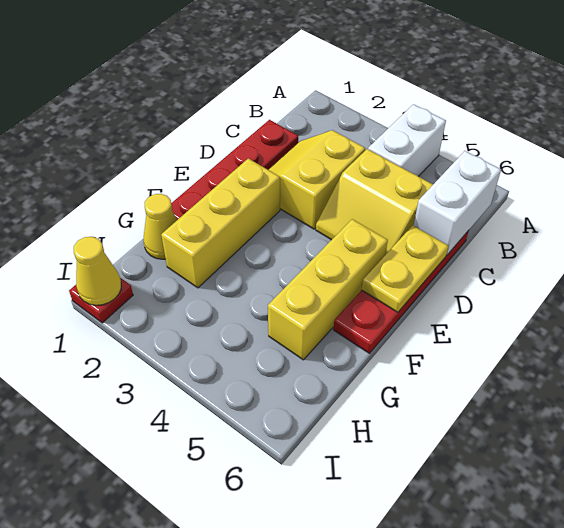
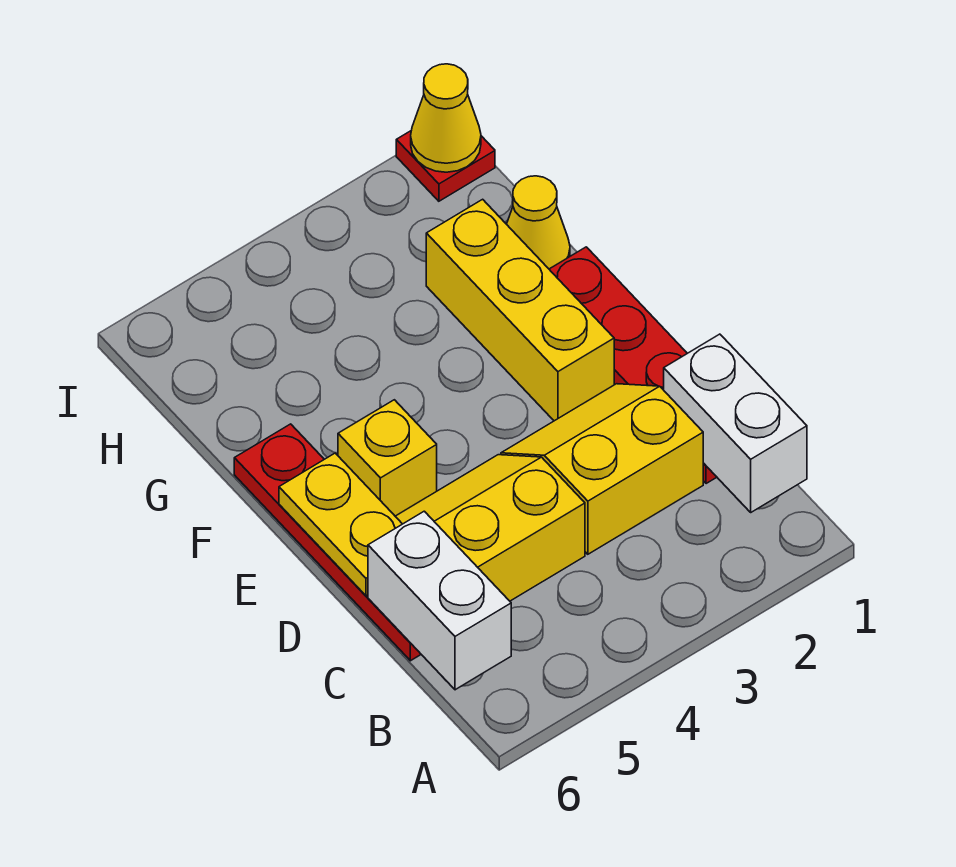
white brick A4:B4 level 1 -> white brick B1:C1 level 2
yellow slope C2:D3 level 1 top 3 -> yellow slope C2:D3 level 1 top C
yellow brick E5:G5 level 1 -> yellow brick E5 level 1

